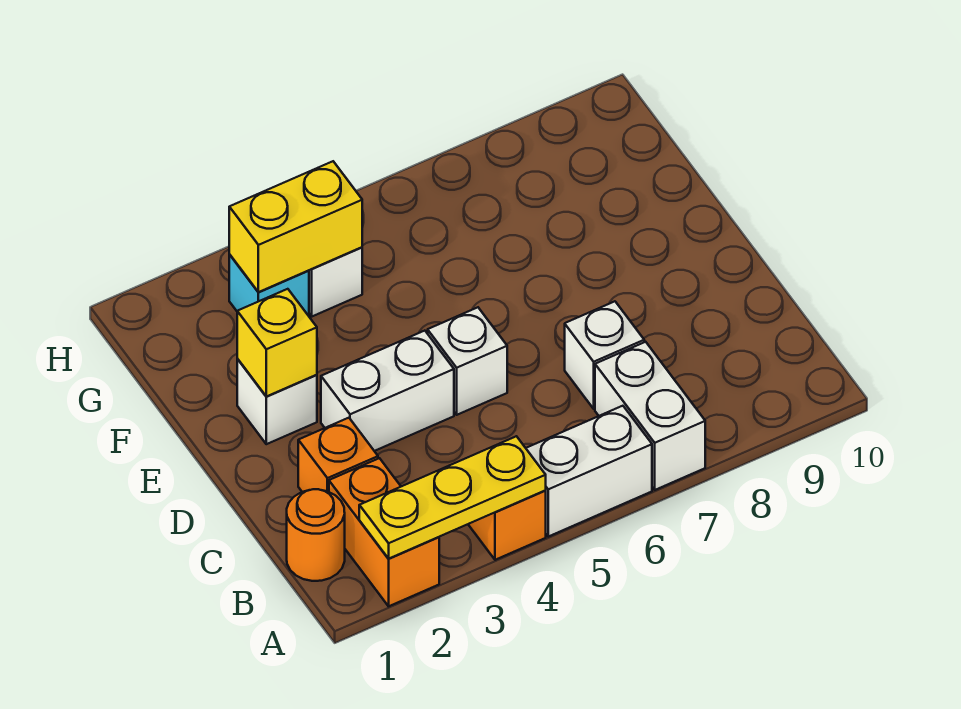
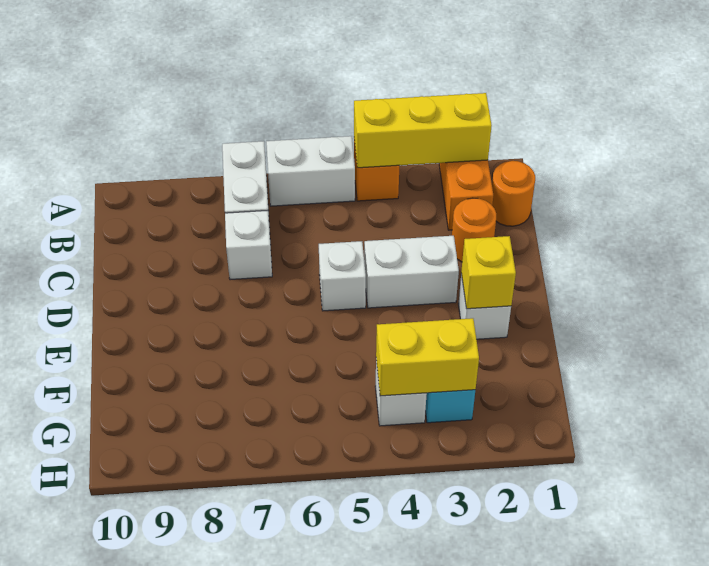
yellow plate A2:A4 level 2 -> yellow brick A2:A4 level 2
orange brick C2 level 1 -> orange round brick C2 level 1

